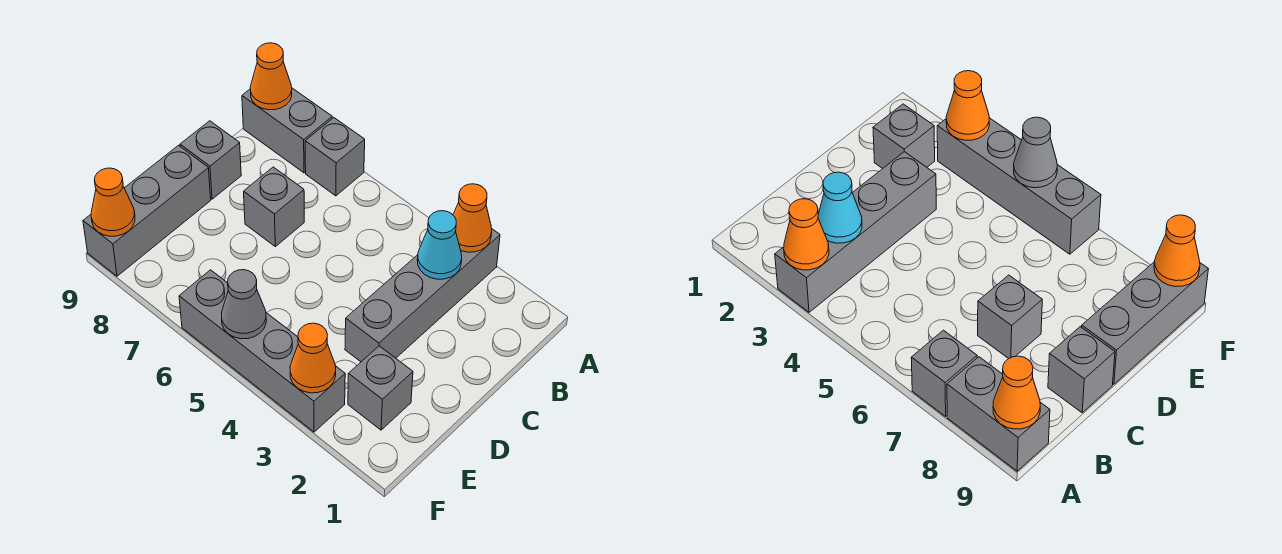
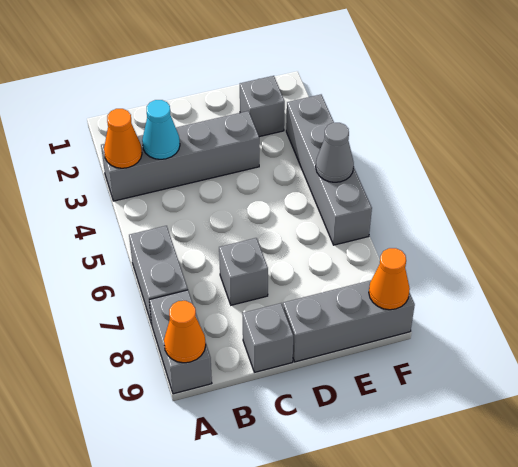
grey brick A7 level 1 -> grey brick A6:A7 level 1
orange cone F3 level 2 -> none

